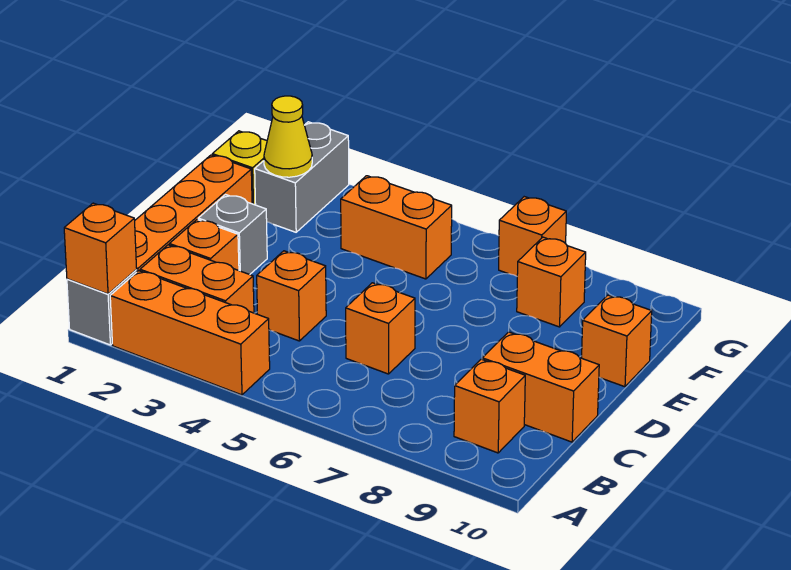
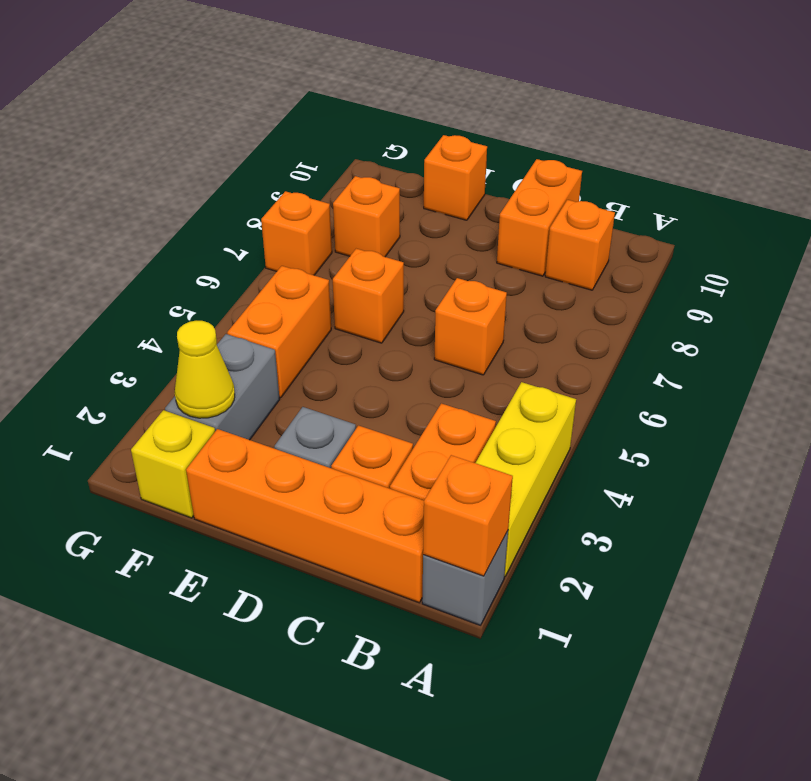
orange brick A2:A4 level 1 -> yellow brick A2:A4 level 1
orange brick C4 level 1 -> orange brick E6 level 1
grey brick F2:G2 level 1 -> grey brick F2:F3 level 1

